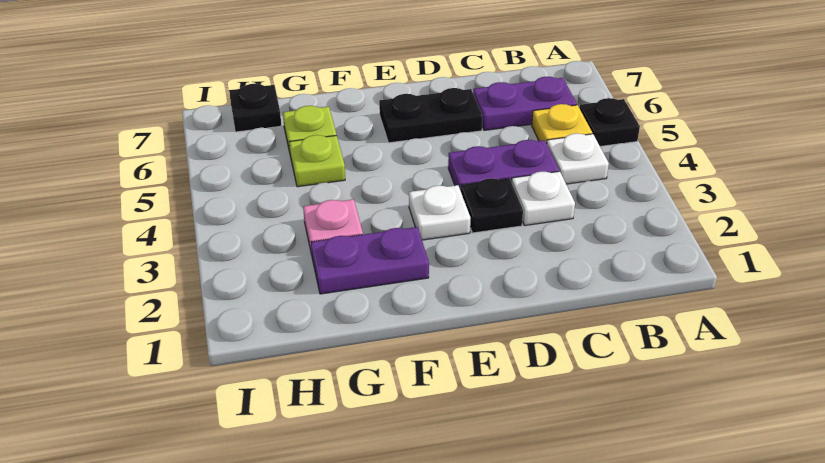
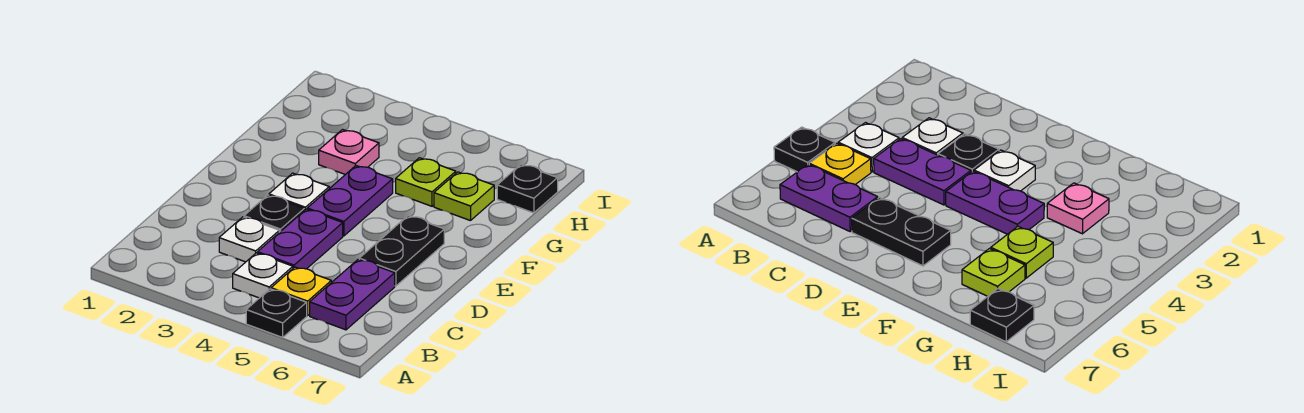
purple plate F2:G2 level 1 -> purple plate E4:F4 level 1

